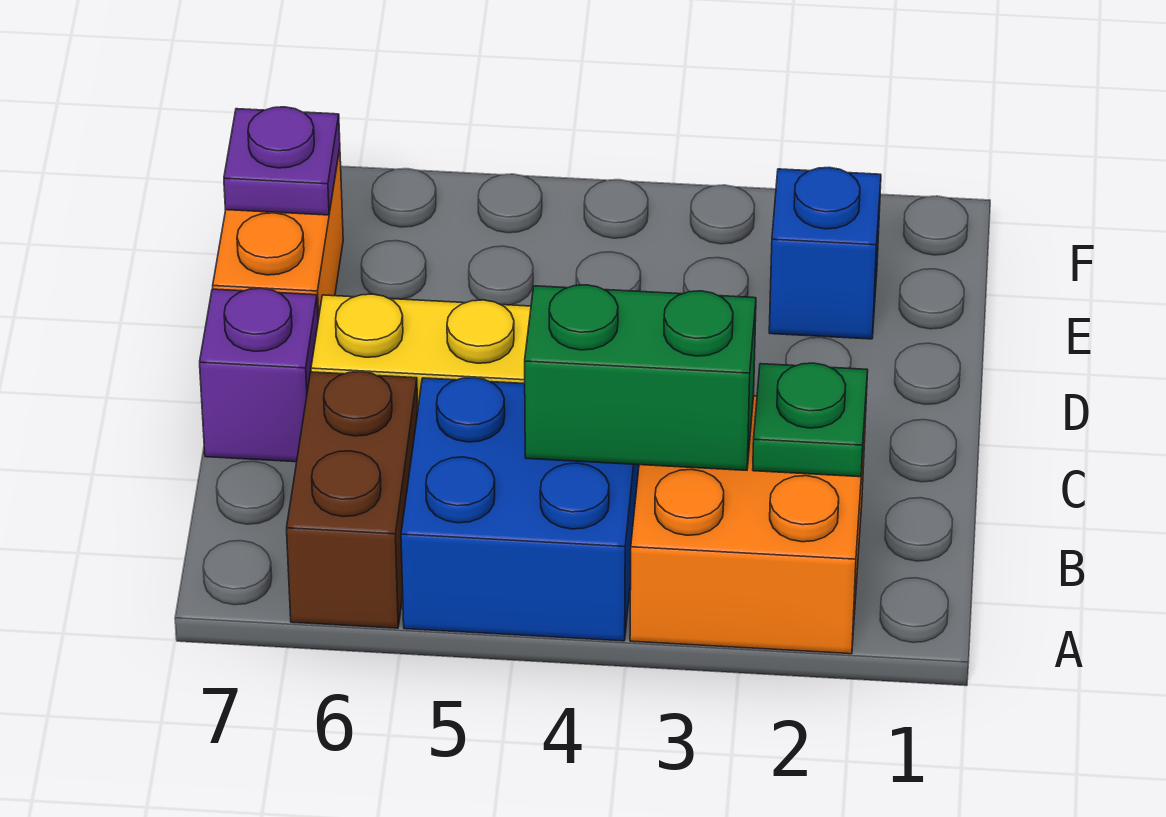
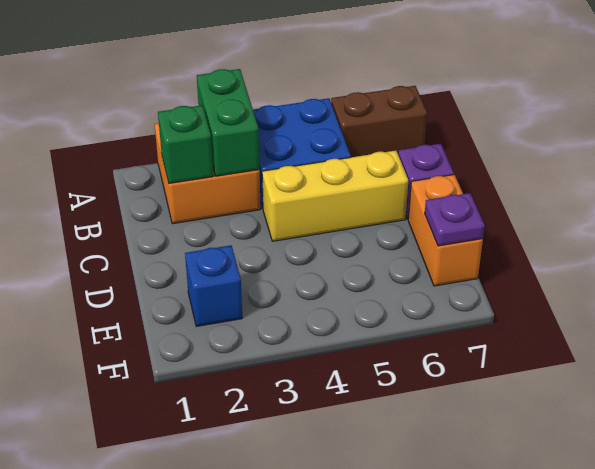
brown brick A6:B6 level 1 -> brown brick A6:A7 level 1
green plate B2 level 2 -> green brick B2 level 2
green brick B3:B4 level 2 -> green brick A3:B3 level 2

